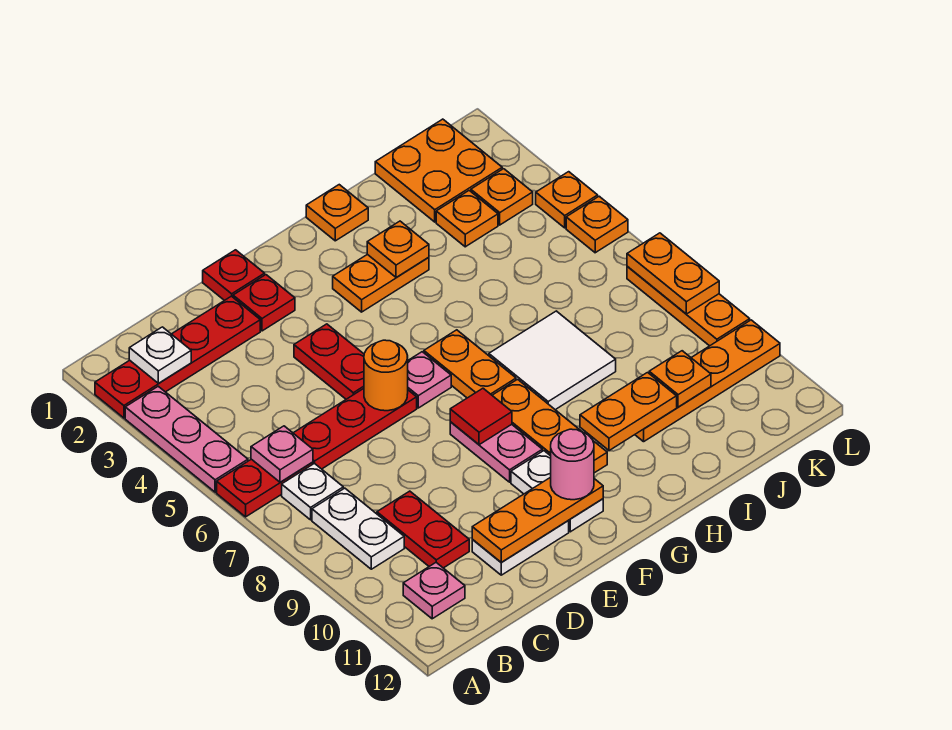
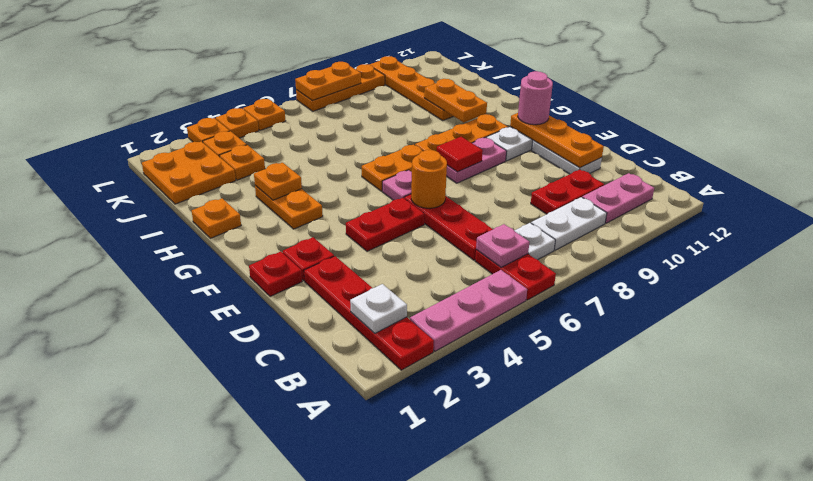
pink plate B11 level 1 -> pink plate B10:B11 level 1
white tile H7:I8 level 1 -> none
orange plate J10 level 2 -> orange plate L3 level 1

